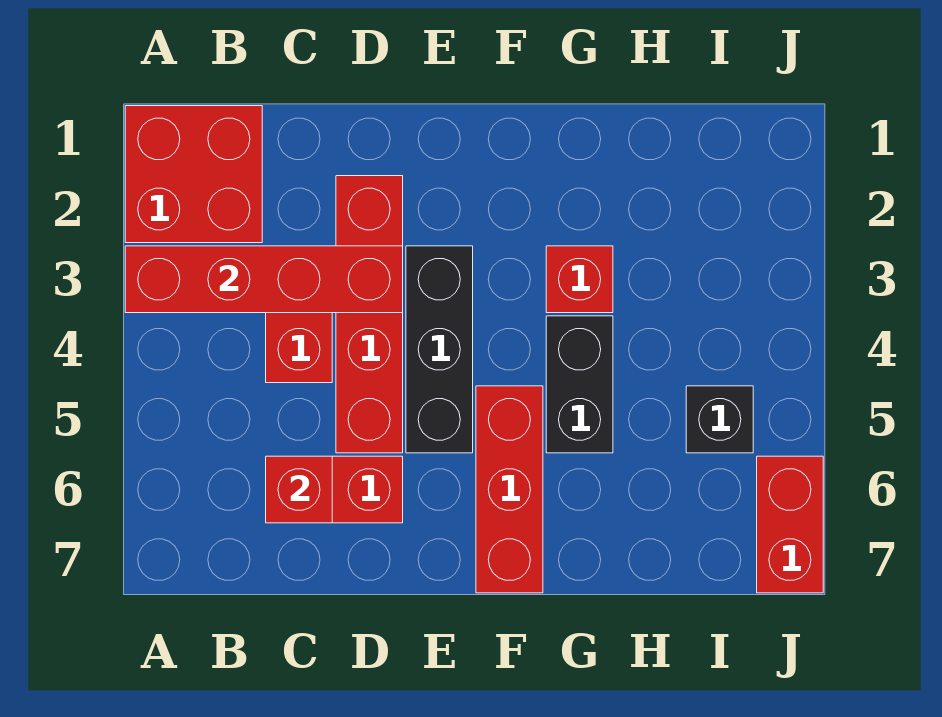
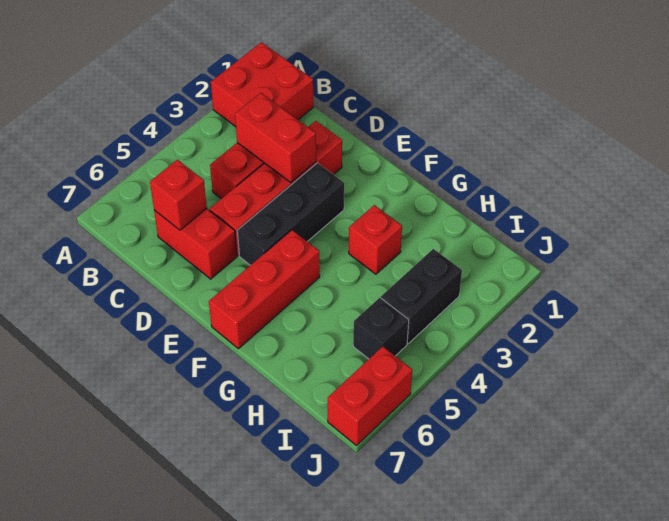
red brick A3:D3 level 2 -> red brick C3:D3 level 2
black brick G4:G5 level 1 -> black brick I3:I4 level 1

